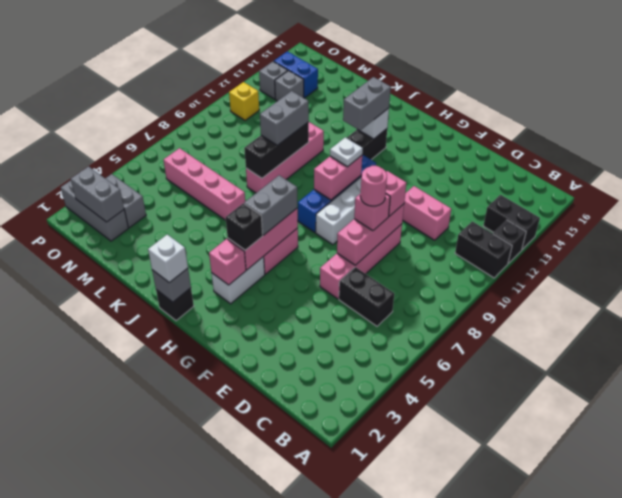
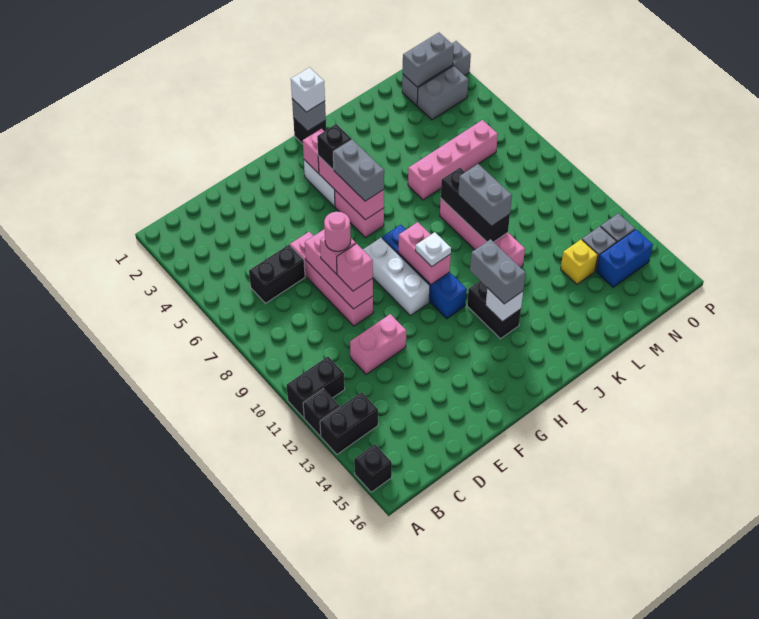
none -> black brick A15 level 1
yellow brick O11 level 1 -> yellow brick M13 level 1

